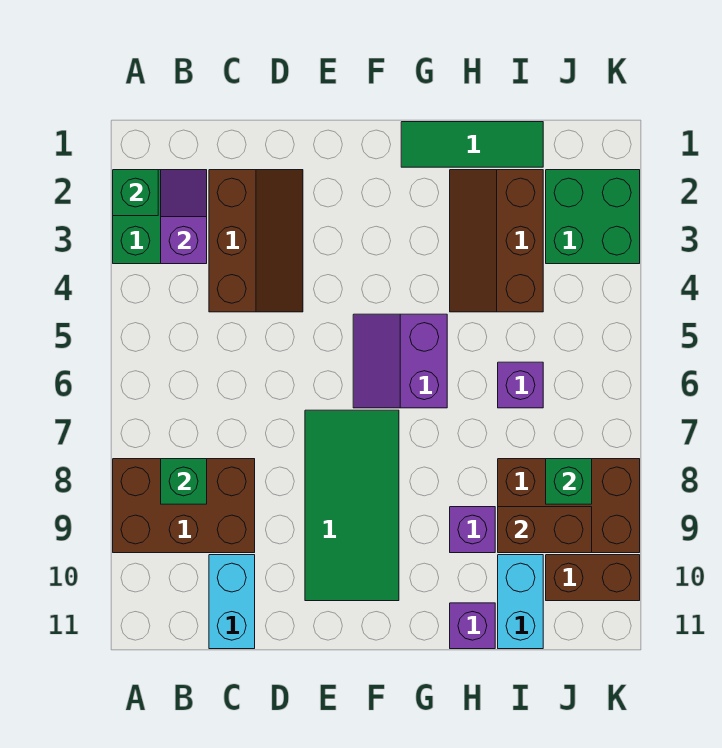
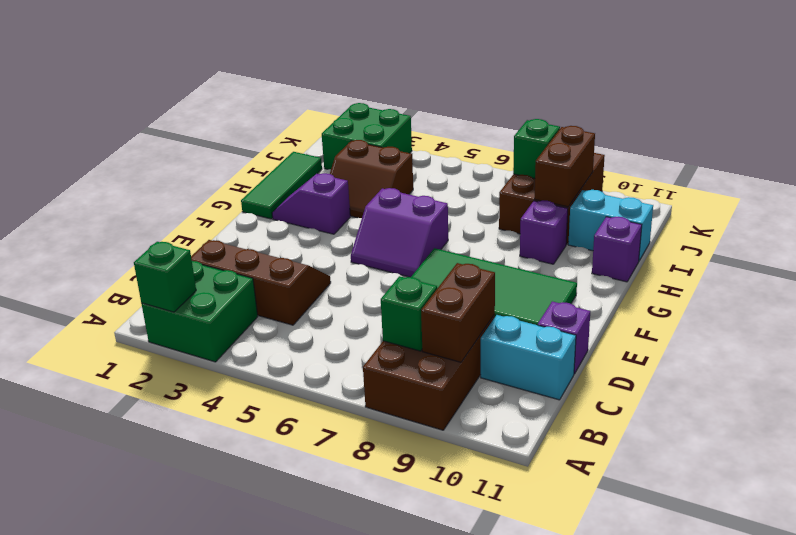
purple slope B2:B3 level 2 top 3 -> purple slope G2:G3 level 1 top 3
brown slope H2:I4 level 1 top I -> brown slope H3:I4 level 1 top I
purple brick I6 level 1 -> purple brick D11 level 1
brown brick J10:K10 level 1 -> brown brick B9:C9 level 2

